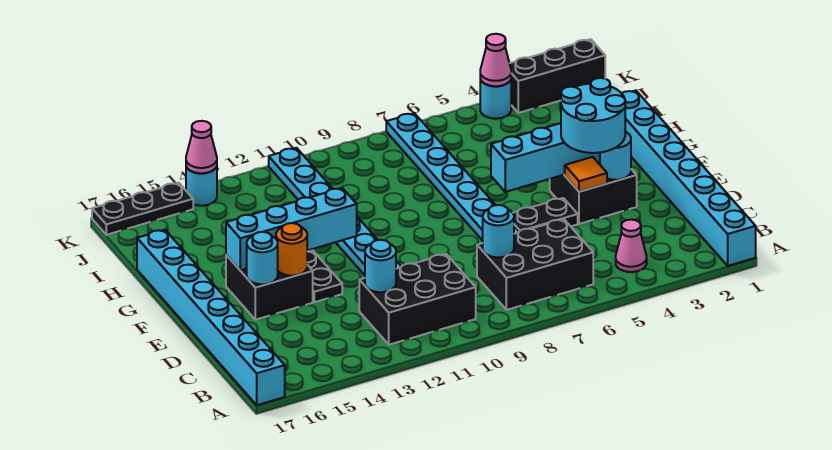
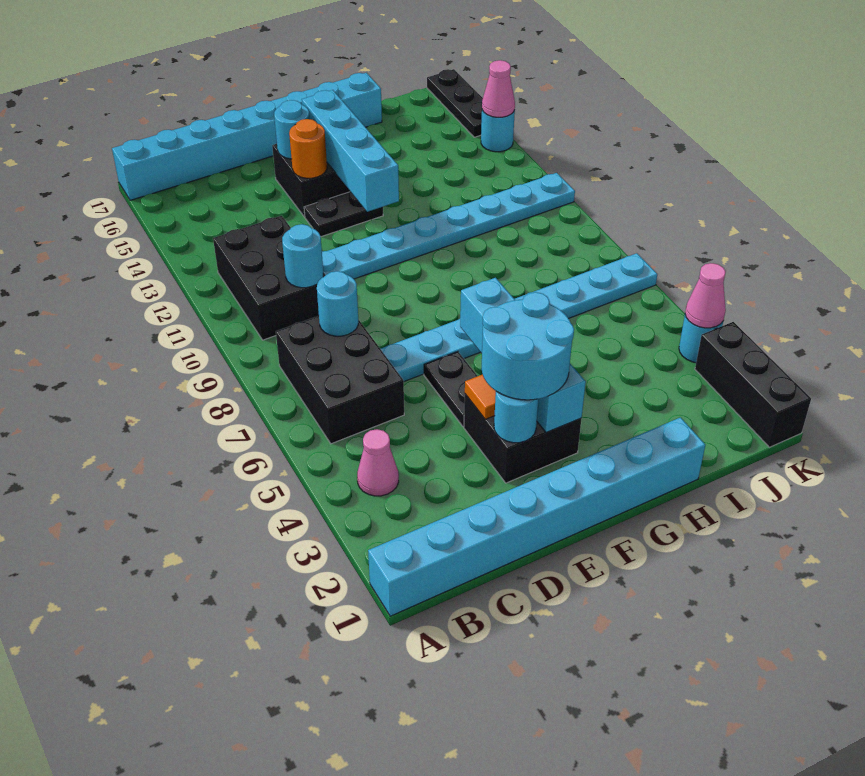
cyan round brick C12 level 2 -> cyan round brick C10 level 2

